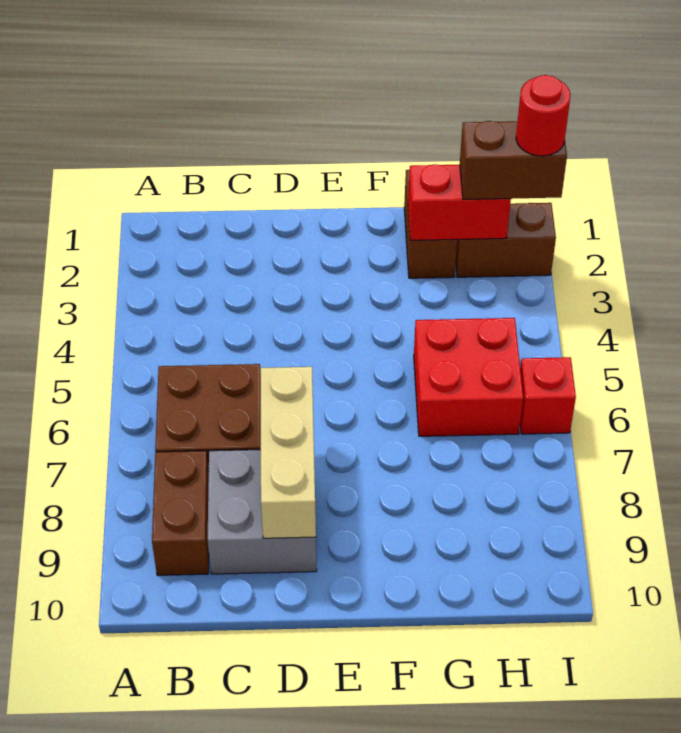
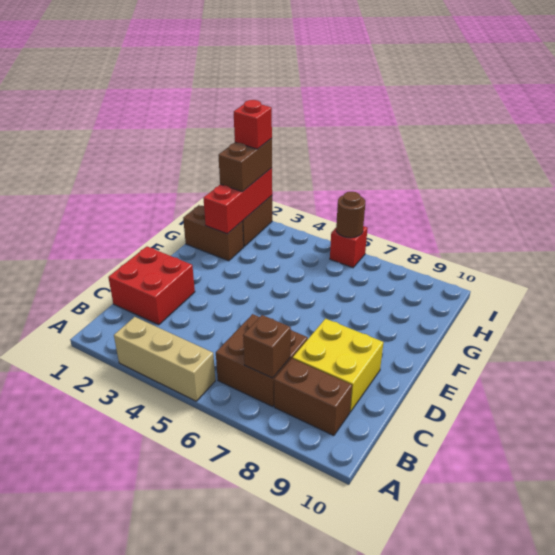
none -> brown brick B7 level 2
grey brick C8:D9 level 1 -> yellow brick C8:D9 level 1
tan brick D7:D9 level 2 -> tan brick A3:A5 level 1
red brick G2:H2 level 2 -> red brick G2:I2 level 2
red brick G5:H6 level 1 -> red brick C1:D2 level 1
red round brick I2 level 4 -> red brick I2 level 4
none -> brown round brick I6 level 2

